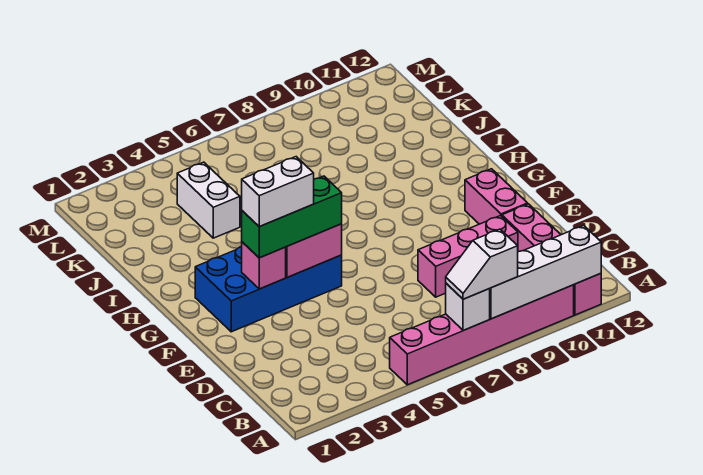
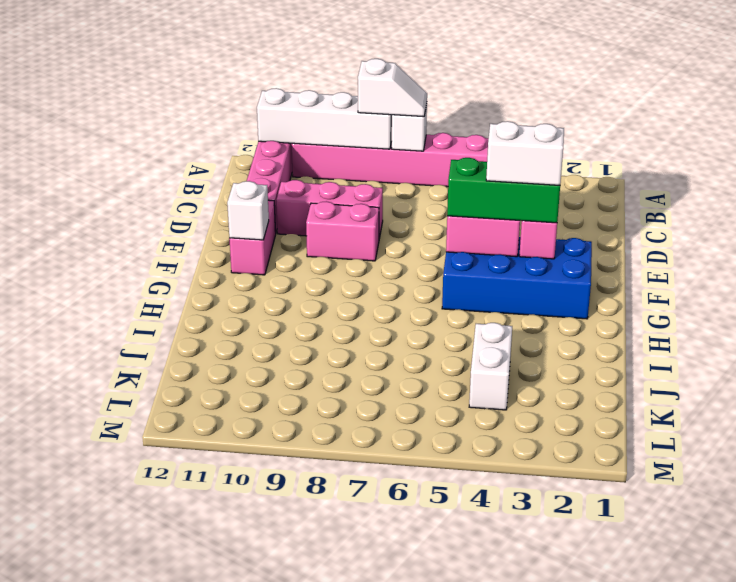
none -> pink brick E8:E9 level 1
none -> white brick F11 level 2

